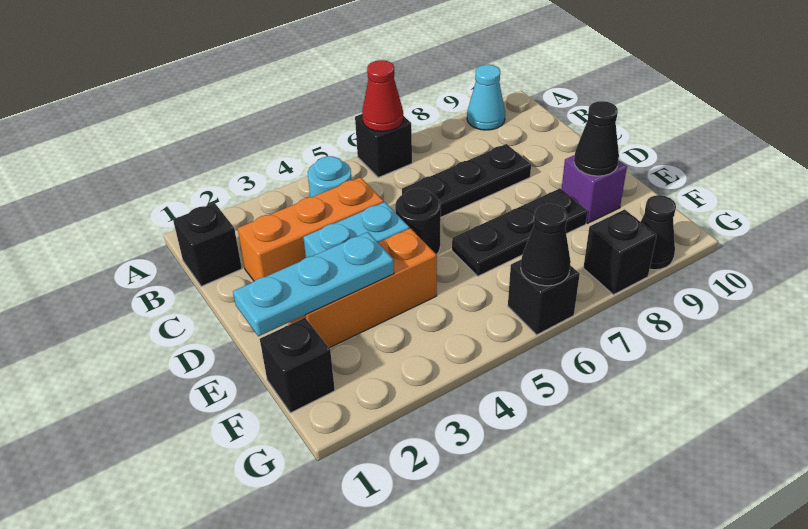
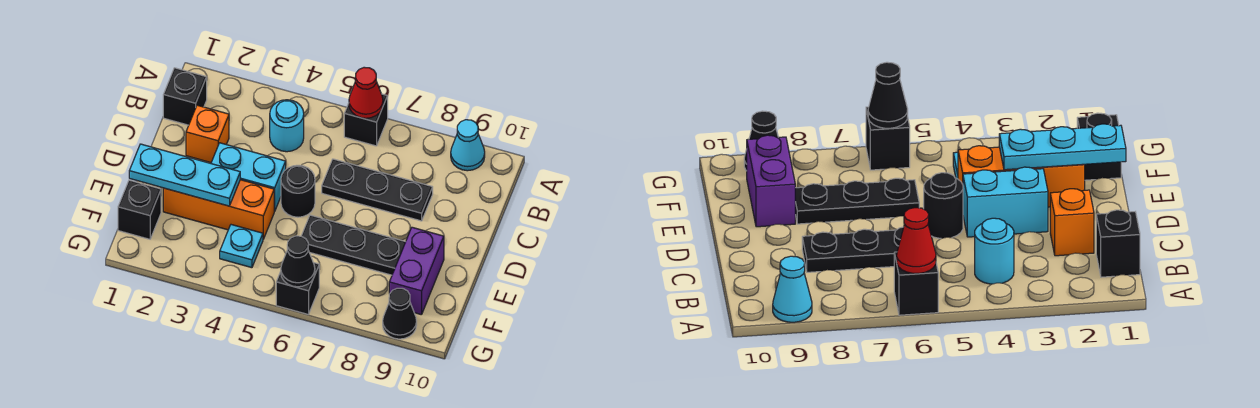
orange brick C2:C4 level 1 -> orange brick C2 level 1
purple brick E9 level 1 -> purple brick E9:F9 level 1
black cone E9 level 2 -> none
none -> cyan plate F4 level 1
black brick G8 level 1 -> none

